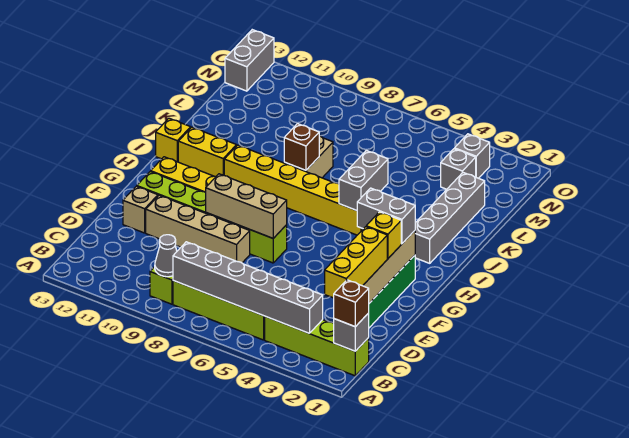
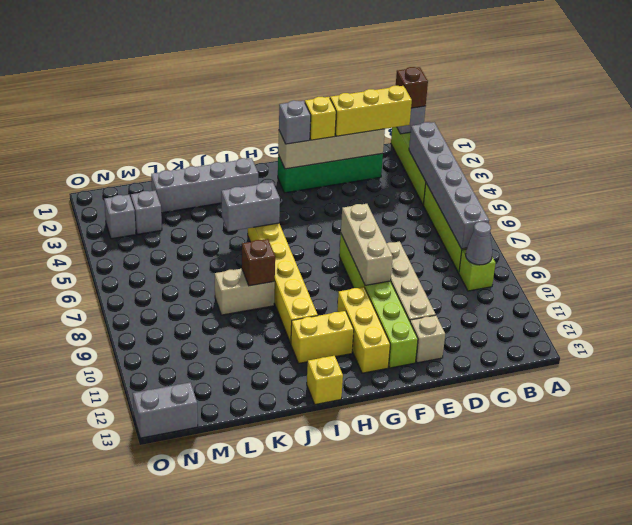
grey brick G2:G3 level 3 -> grey brick G2 level 3
yellow brick I11:I12 level 1 -> yellow brick H11:I11 level 1

